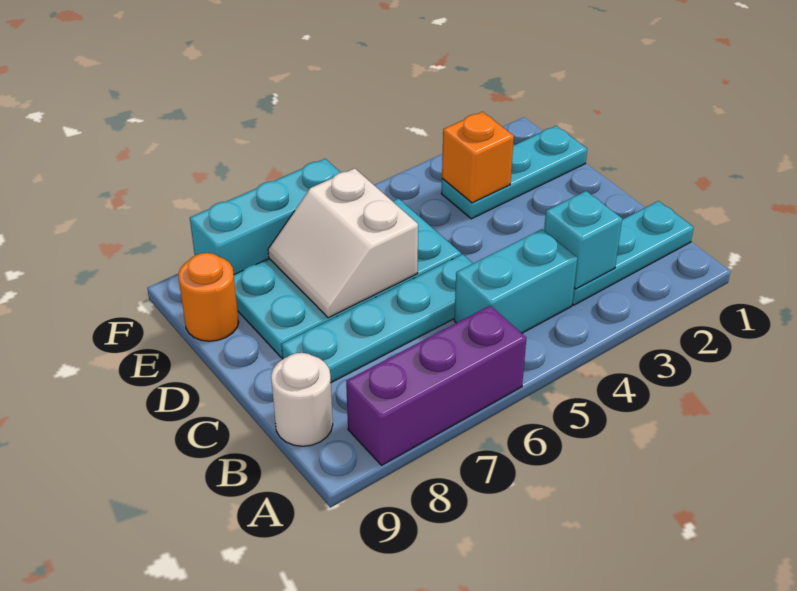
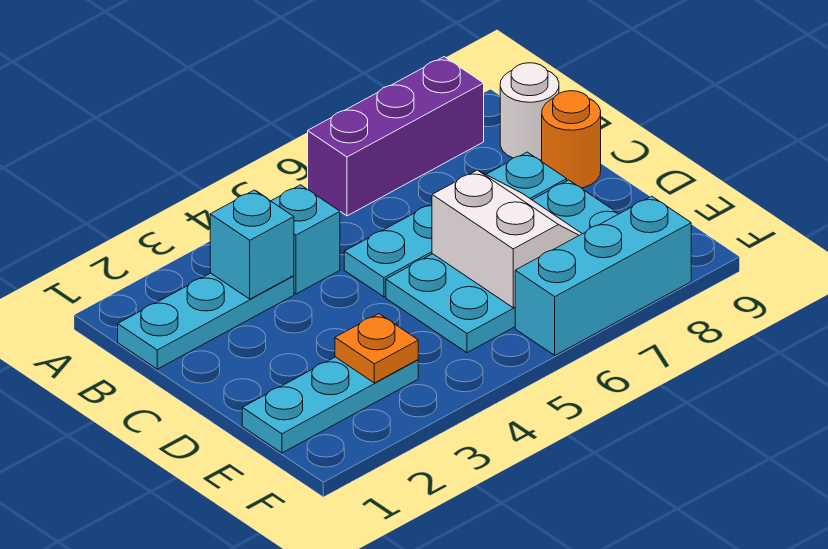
cyan brick B4:B5 level 1 -> cyan brick B4 level 1
orange brick E3 level 2 -> orange plate E3 level 2
orange round brick E9 level 1 -> orange round brick C9 level 1

